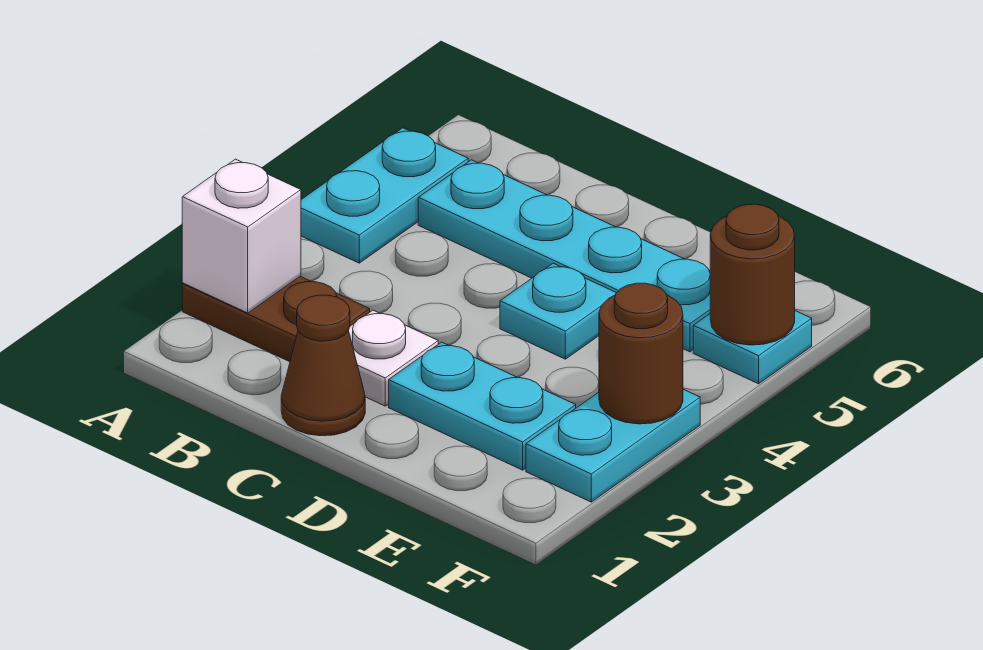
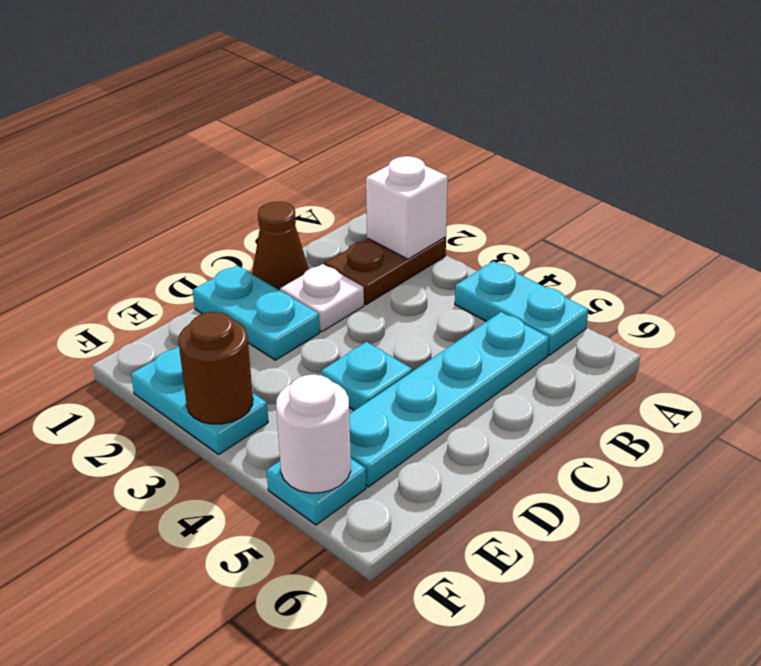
cyan plate D2:E2 level 1 -> cyan plate D1:D2 level 1
brown round brick F5 level 2 -> white round brick F5 level 2

